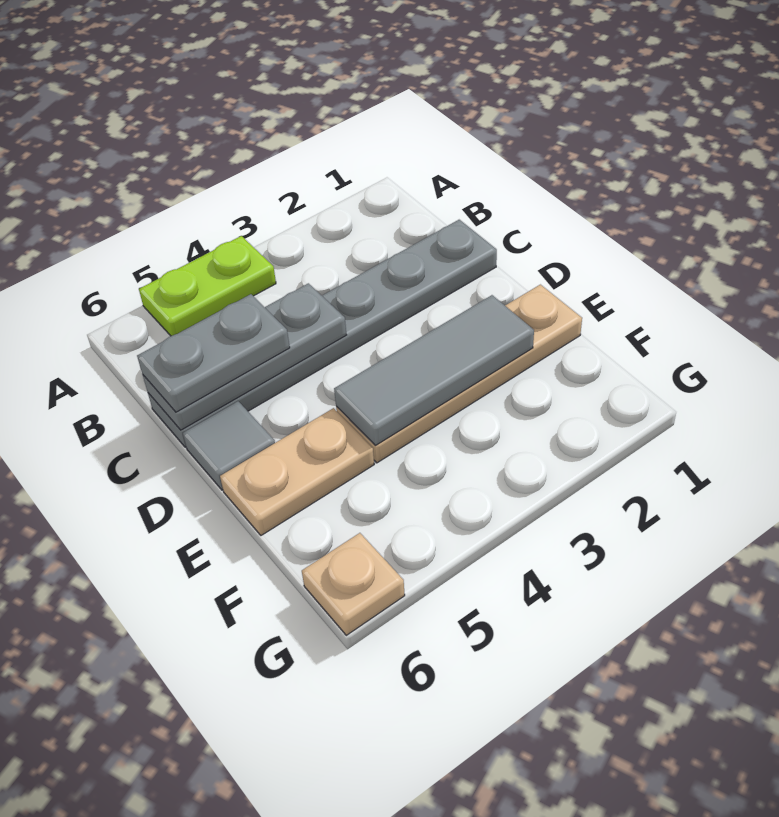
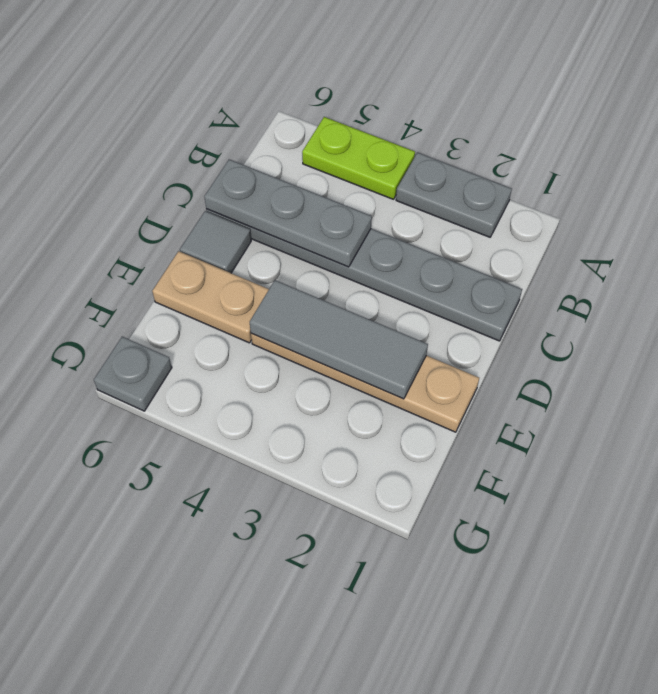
grey plate C5:C6 level 3 -> grey plate A2:A3 level 1
tan plate G6 level 1 -> grey plate G6 level 1

